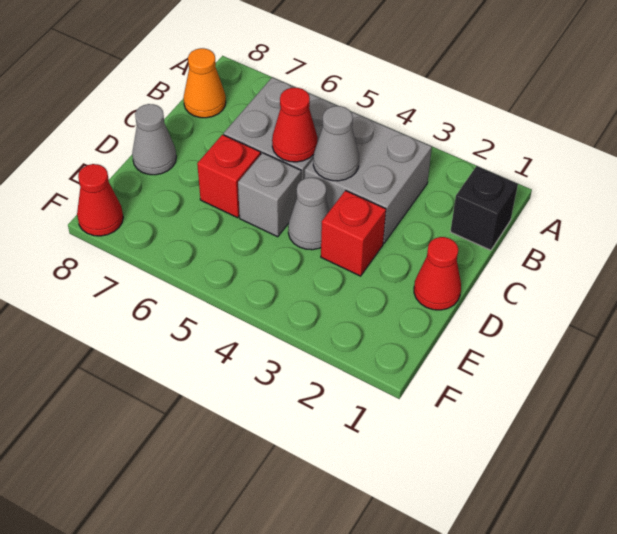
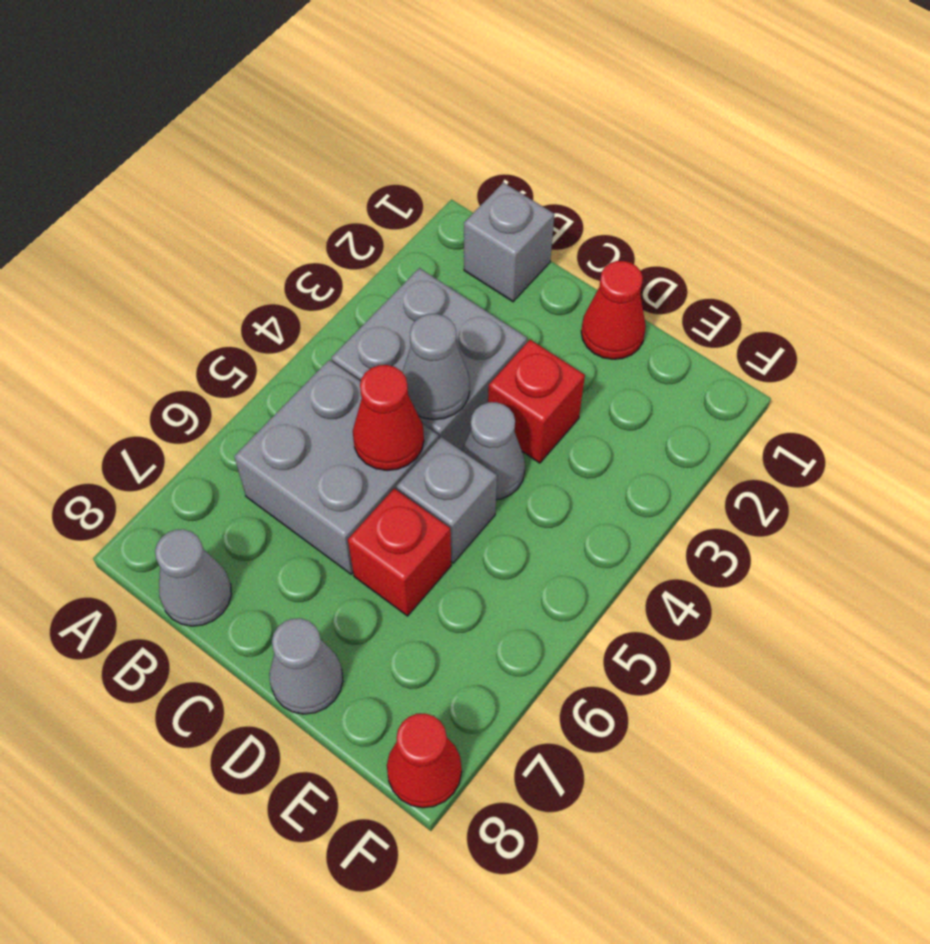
black brick B1 level 1 -> grey brick B1 level 1
orange cone B8 level 1 -> grey cone B8 level 1

